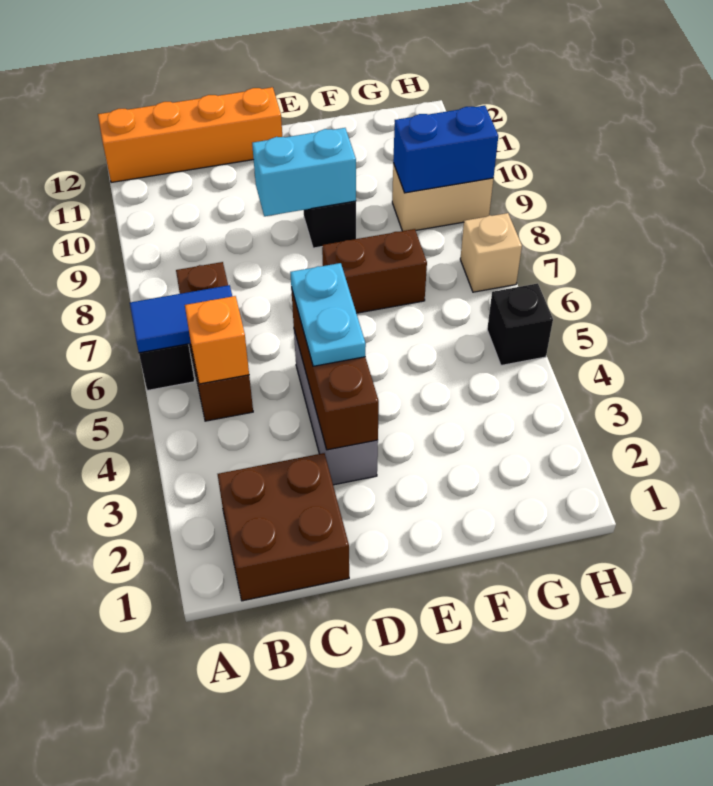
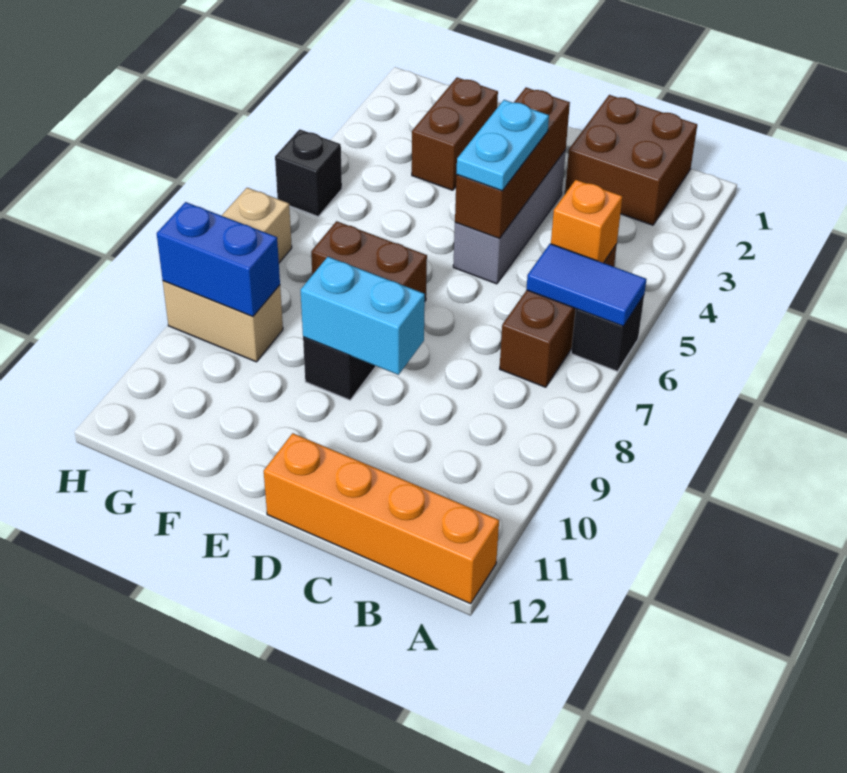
none -> brown brick F2:F3 level 1

